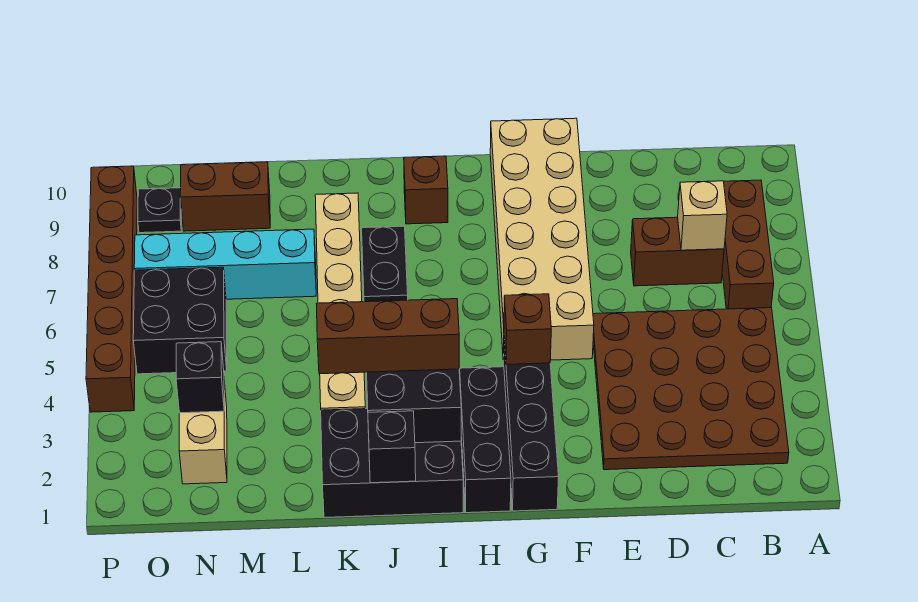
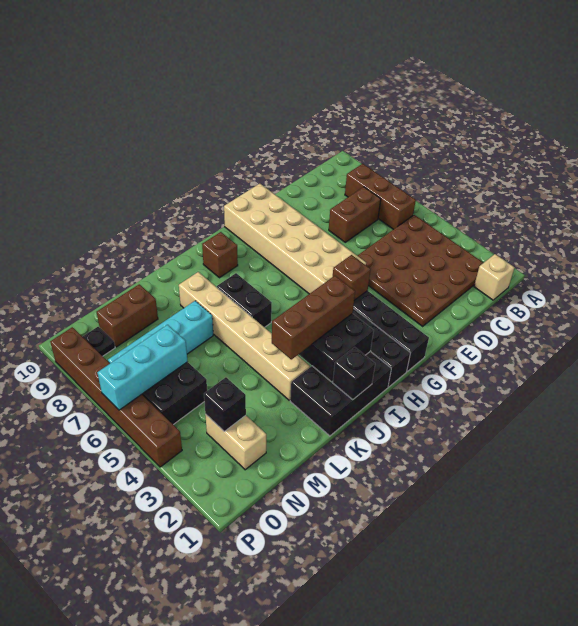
tan brick C7 level 2 -> tan brick B1 level 1
none -> cyan brick N6:P6 level 2

